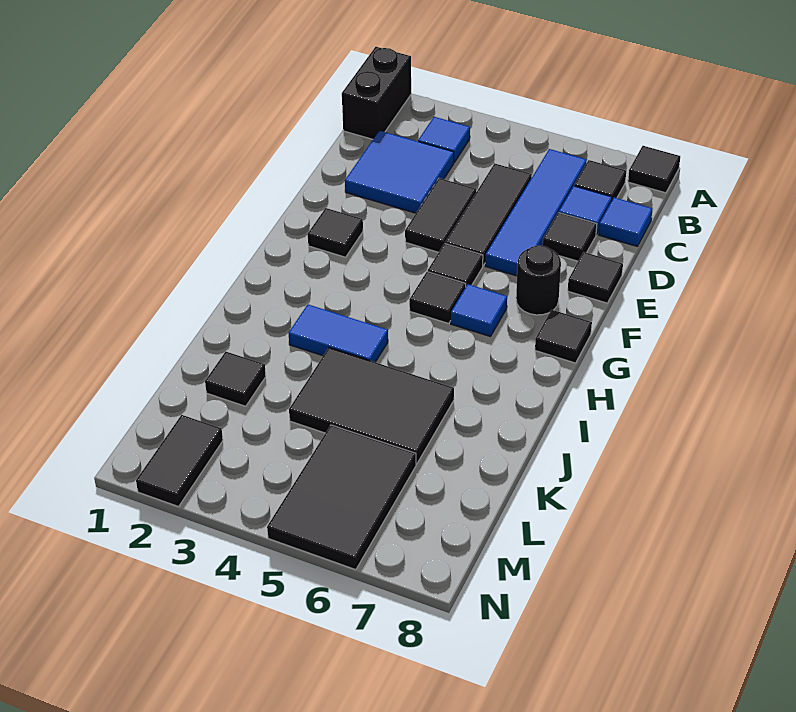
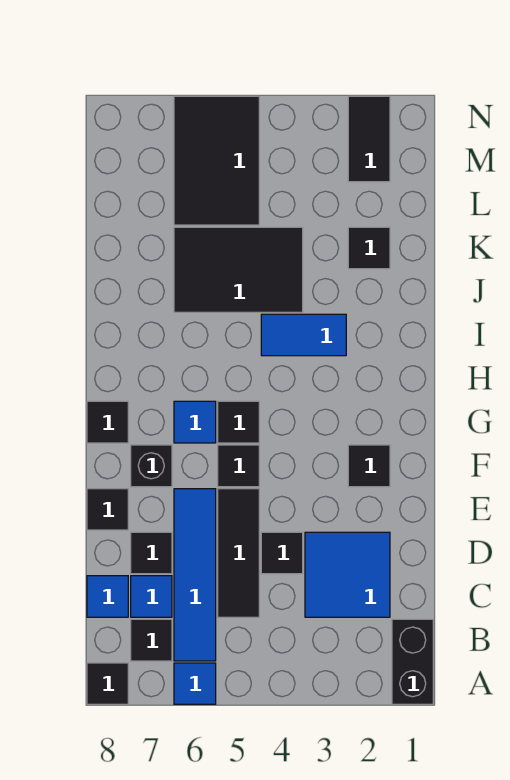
blue tile B3 level 1 -> blue tile A6 level 1
black tile D4:E4 level 1 -> black tile D4 level 1
black round brick F7 level 1 -> black brick F7 level 1

